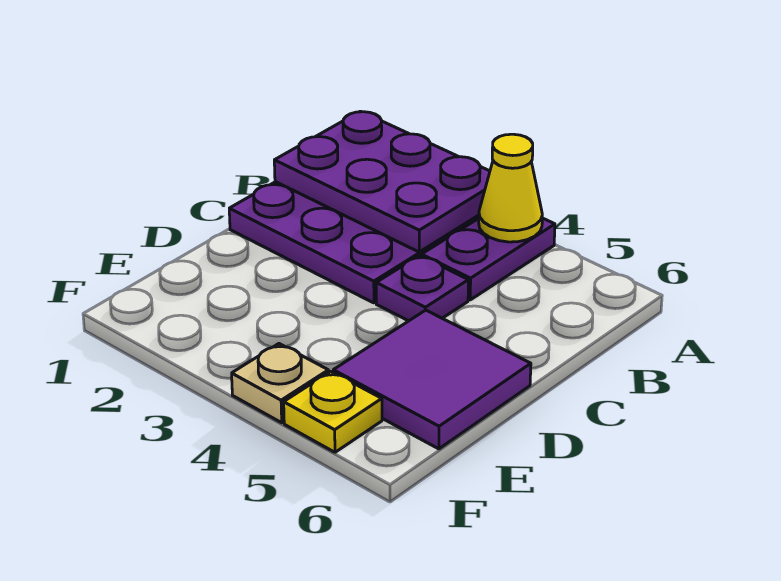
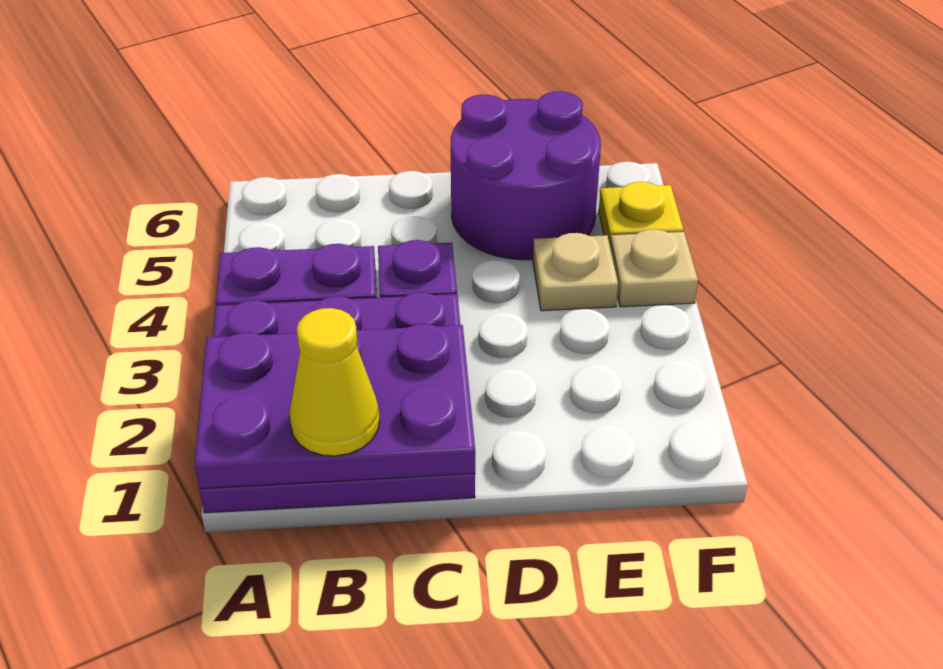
purple plate A1:B3 level 2 -> purple plate A1:C2 level 2
yellow cone A4 level 2 -> yellow cone B1 level 3
purple tile D5:E6 level 1 -> purple round brick D5:E6 level 1
none -> tan plate E4 level 1

